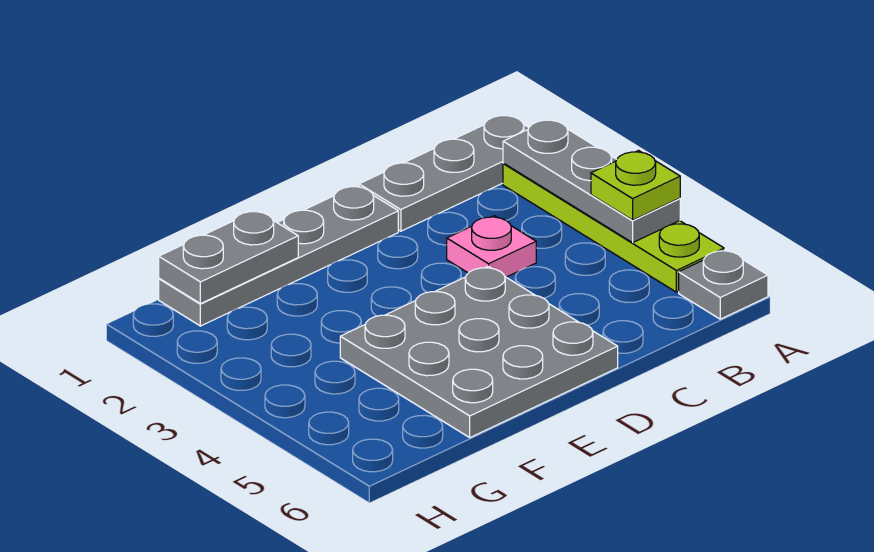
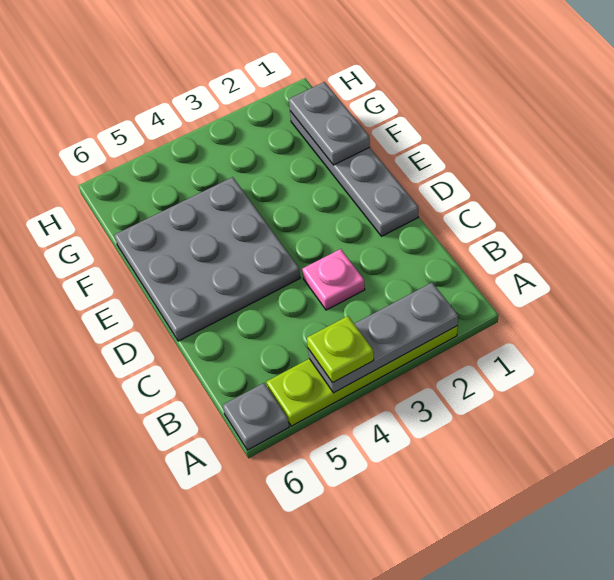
grey plate A1:C1 level 1 -> none

